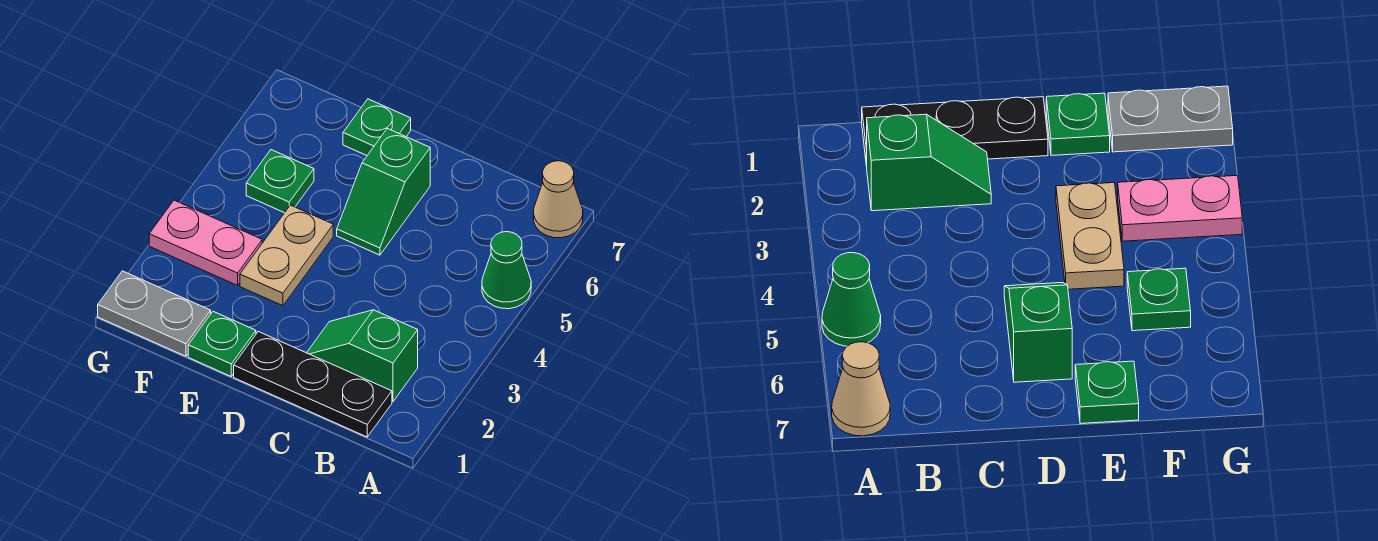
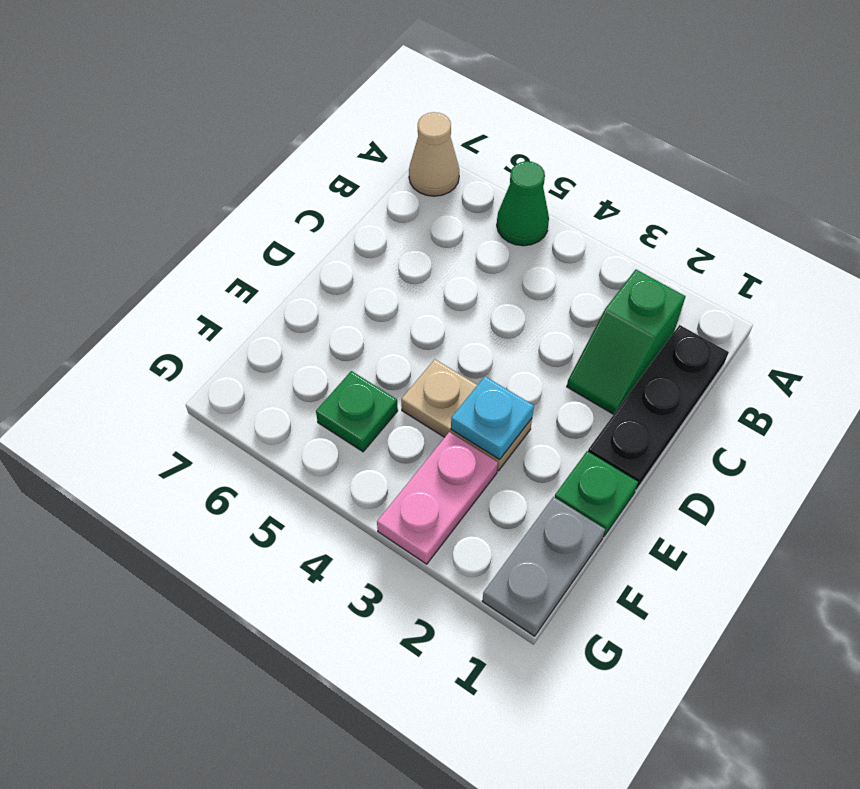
green slope D5:D6 level 1 top 6 -> none
none -> cyan plate E3 level 2
green plate E7 level 1 -> none

